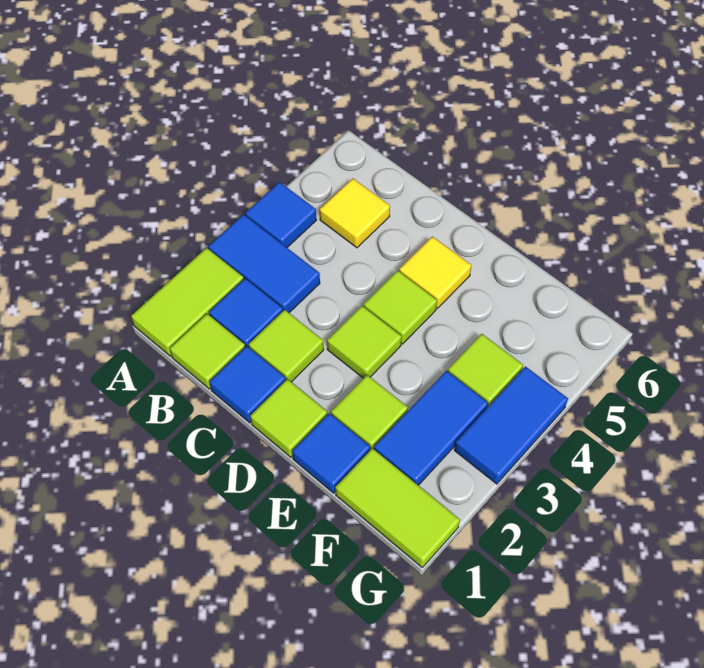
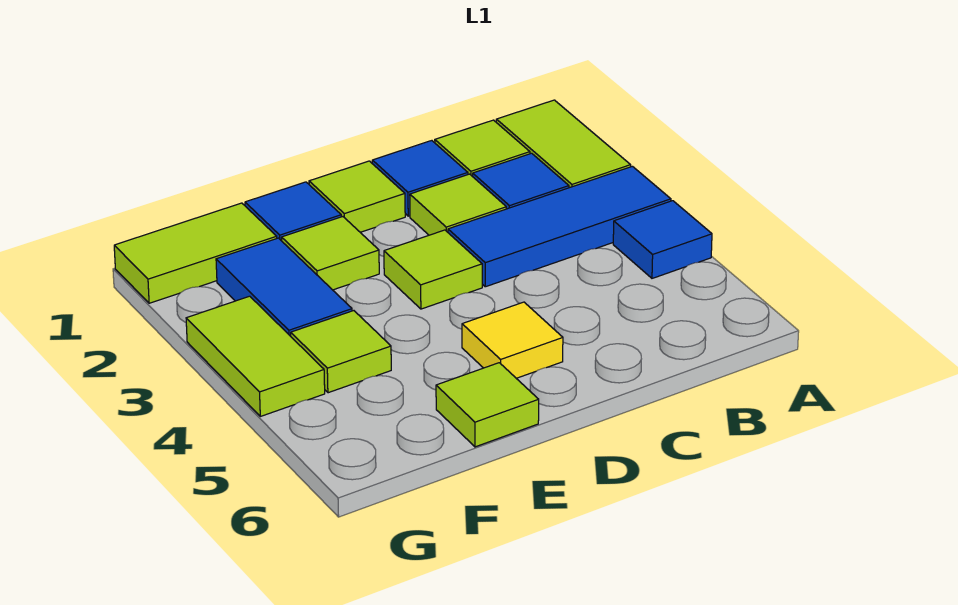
blue tile A3:B3 level 1 -> blue tile A3:C3 level 1
yellow tile B5 level 1 -> none
lime tile D4 level 1 -> lime tile E6 level 1
blue tile G3:G4 level 1 -> lime tile G3:G4 level 1

